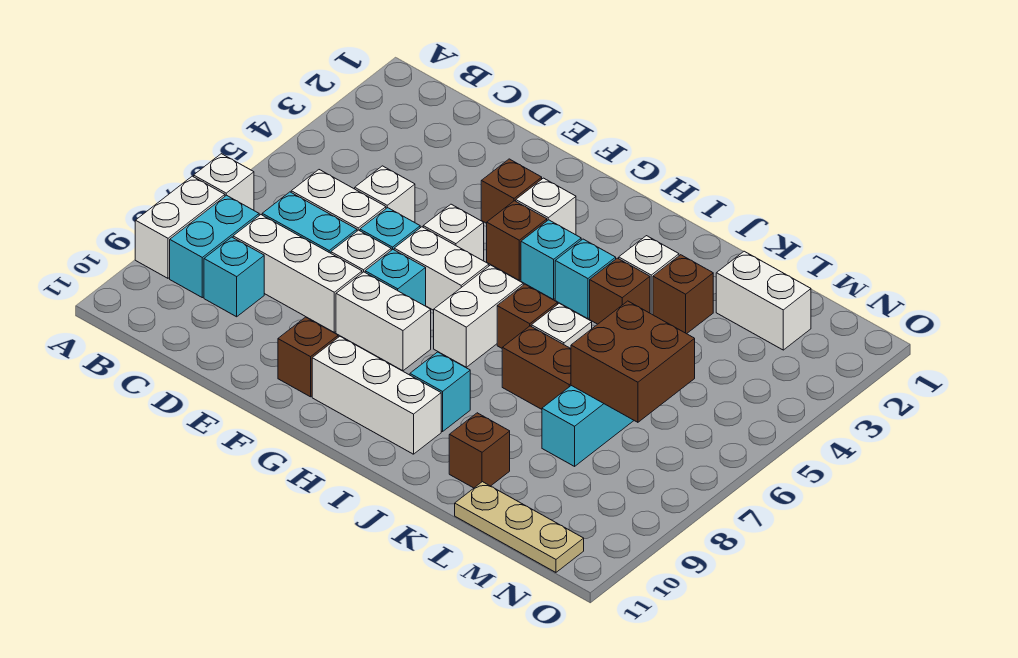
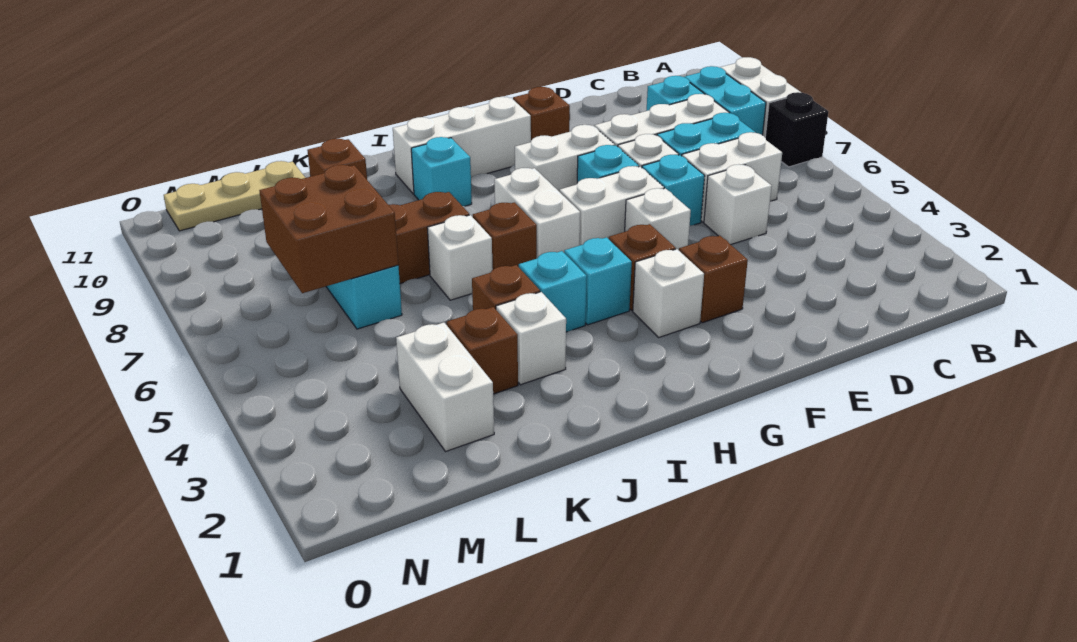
white brick A7 level 1 -> black brick A7 level 1
white brick L2:M2 level 1 -> white brick L2:L3 level 1

